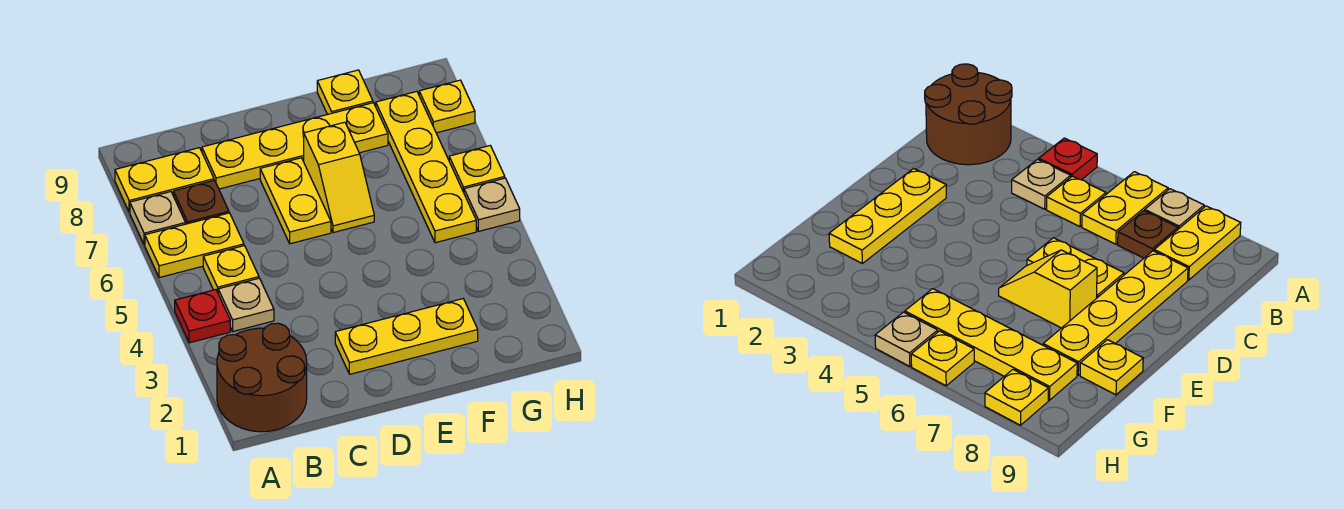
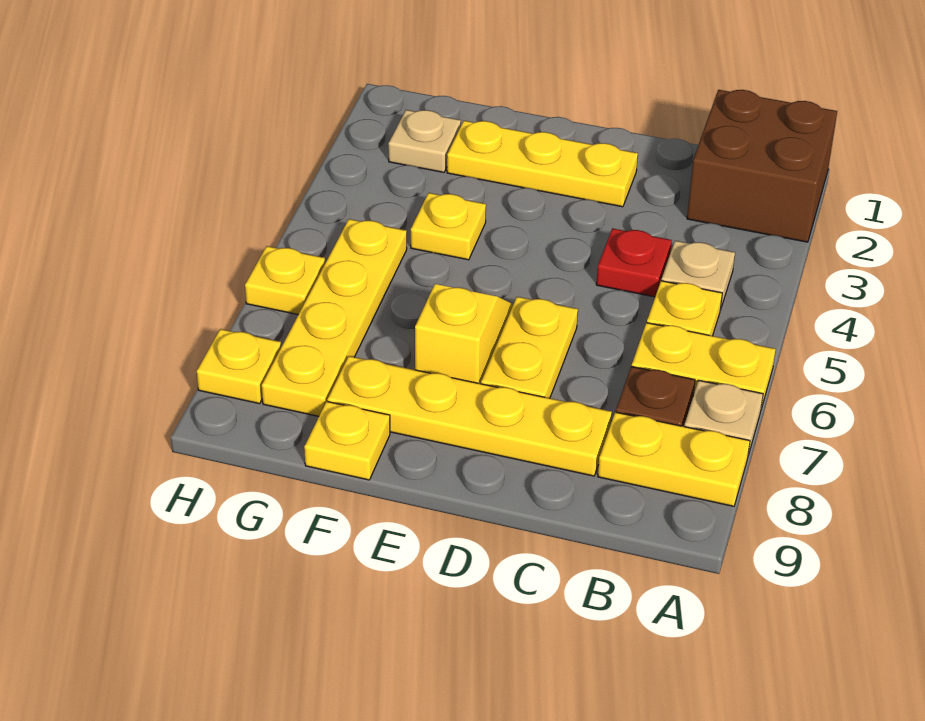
brown round brick A1:B2 level 1 -> brown brick A1:B2 level 1
red plate A4 level 1 -> red plate C4 level 1
none -> yellow plate F4 level 1
tan plate H5 level 1 -> tan plate G2 level 1

